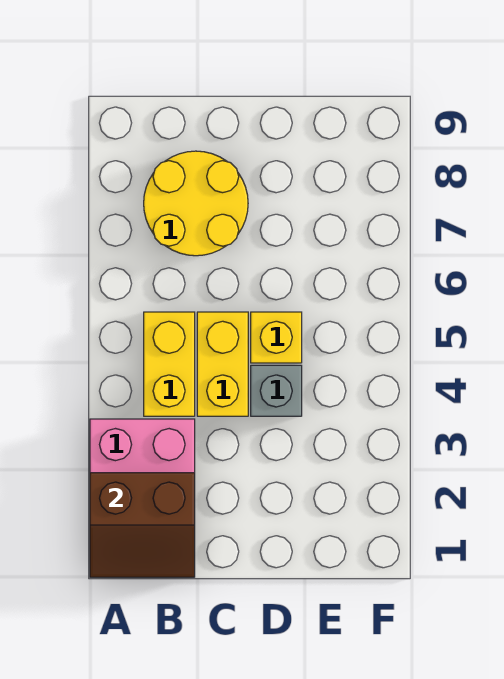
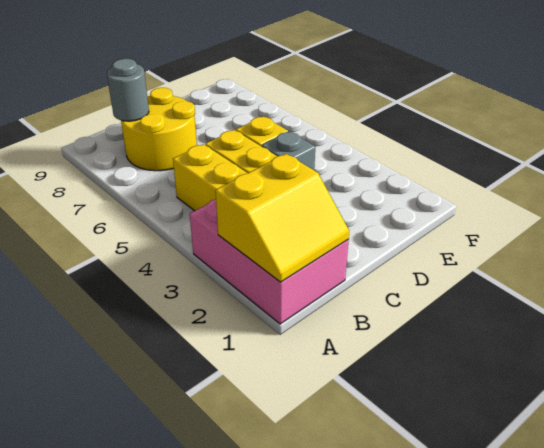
brown slope A1:B2 level 2 top 2 -> yellow slope A1:B2 level 2 top 2
none -> grey round brick B8 level 2

